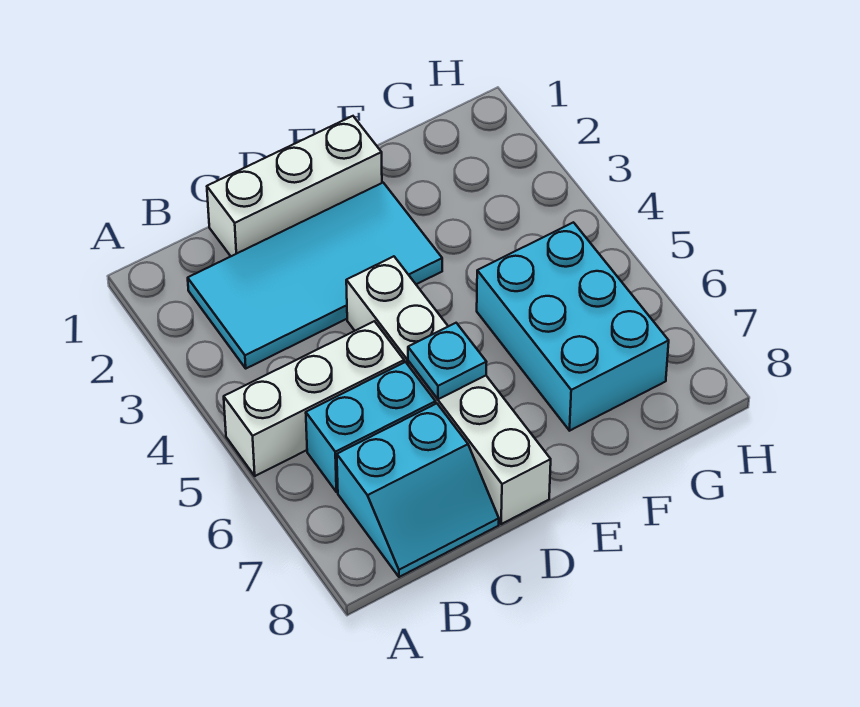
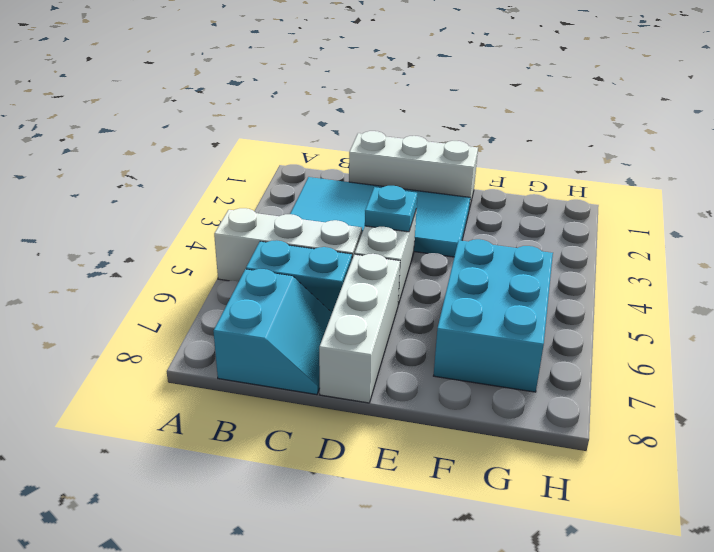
cyan slope B7:C8 level 1 top 7 -> cyan slope B7:C8 level 1 top B
cyan plate D6 level 2 -> cyan plate D4 level 2

